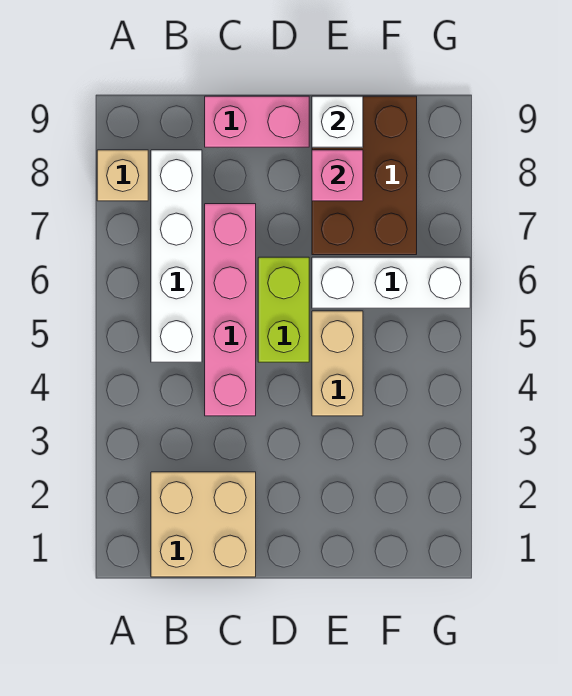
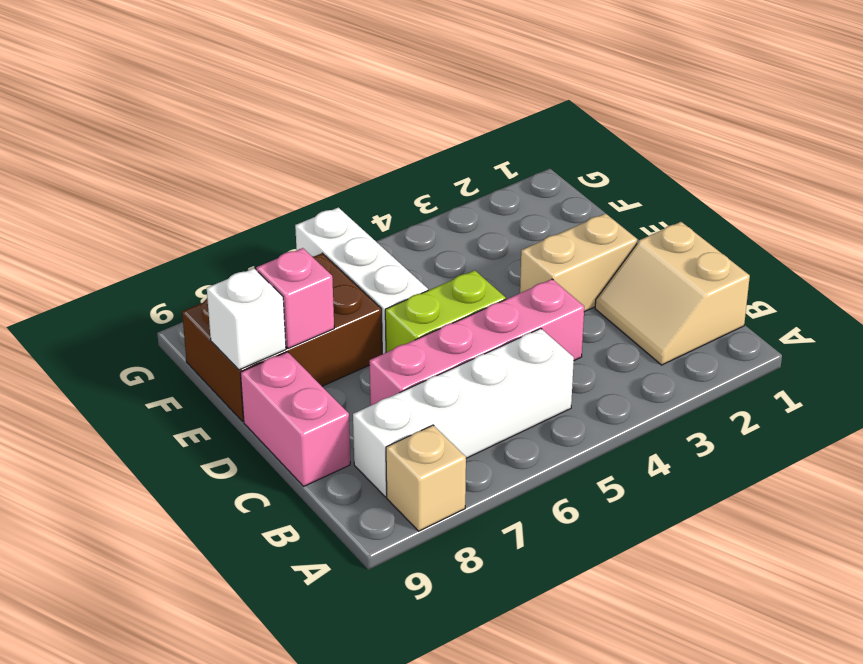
tan brick B1:C2 level 1 -> tan slope B1:C2 level 1 top 1
tan brick E4:E5 level 1 -> tan brick D2:D3 level 1

